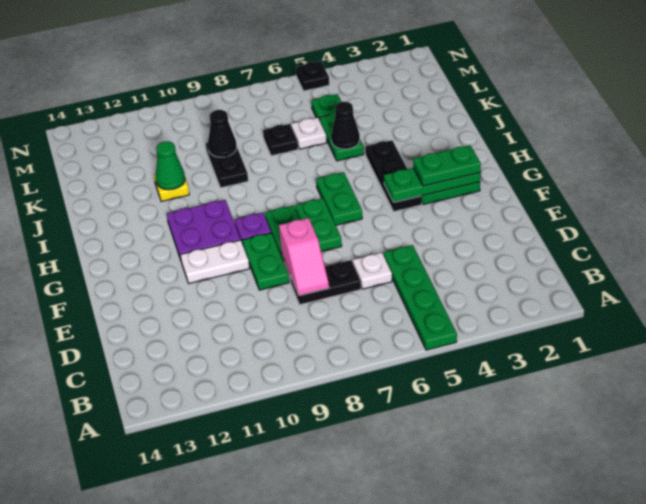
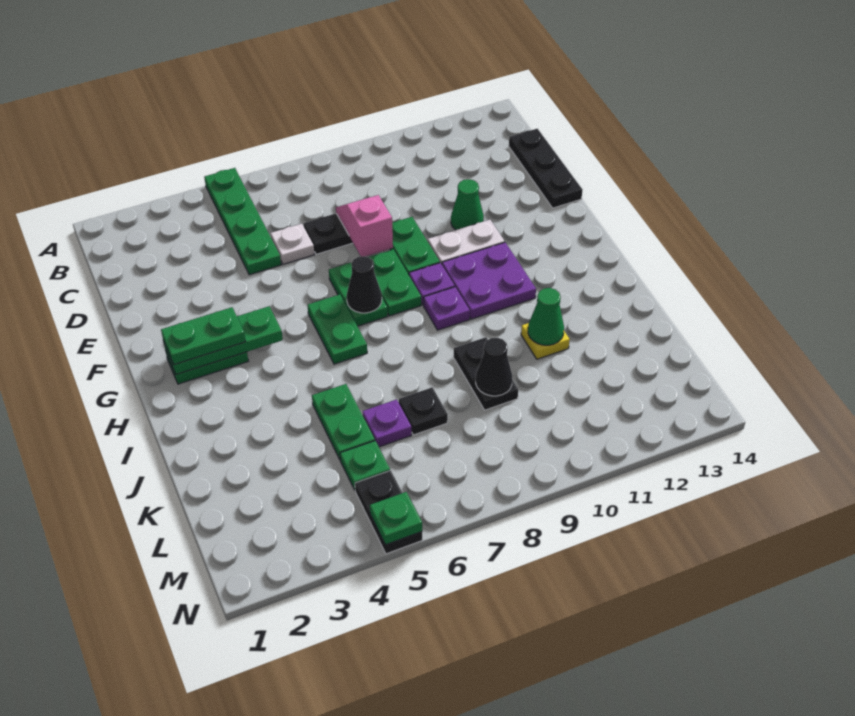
none -> green cone E11 level 1
black plate G4:I4 level 1 -> black plate C14:E14 level 1
none -> purple plate H9 level 1
black cone J5 level 2 -> black cone G7 level 2
white plate K6 level 1 -> purple plate K6 level 1
black plate N5 level 1 -> black plate M5:N5 level 1
none -> green plate N5 level 2

